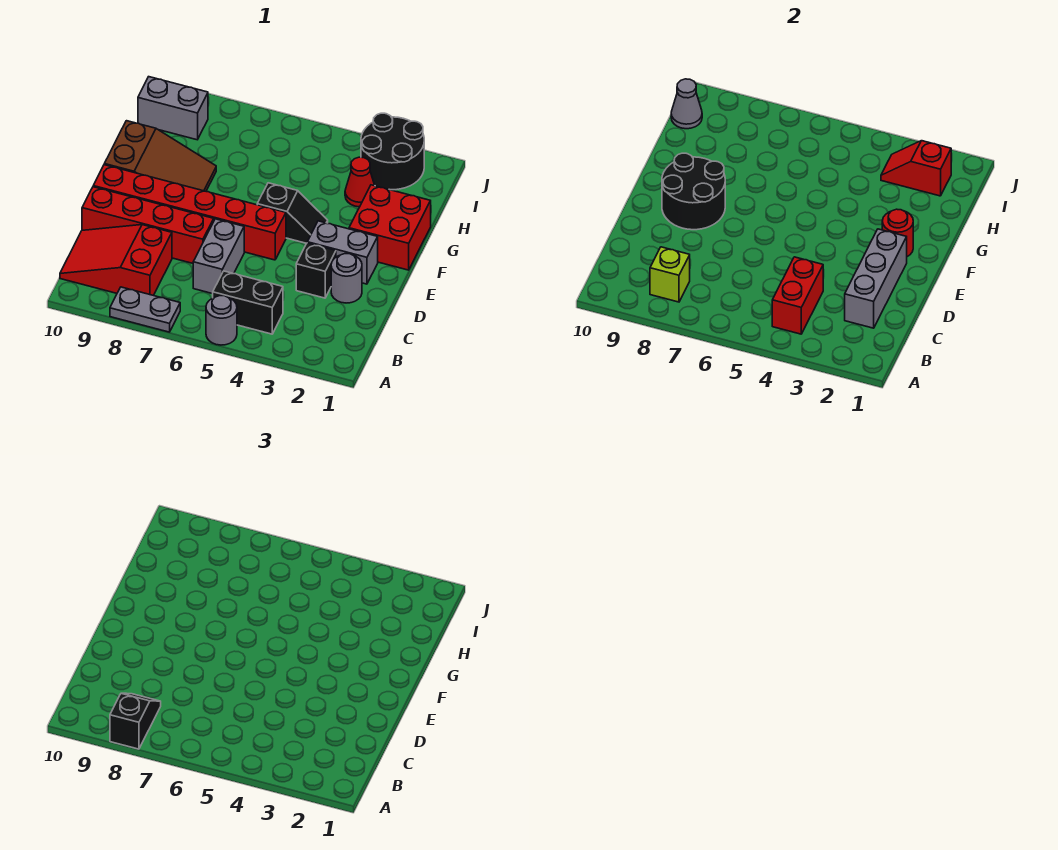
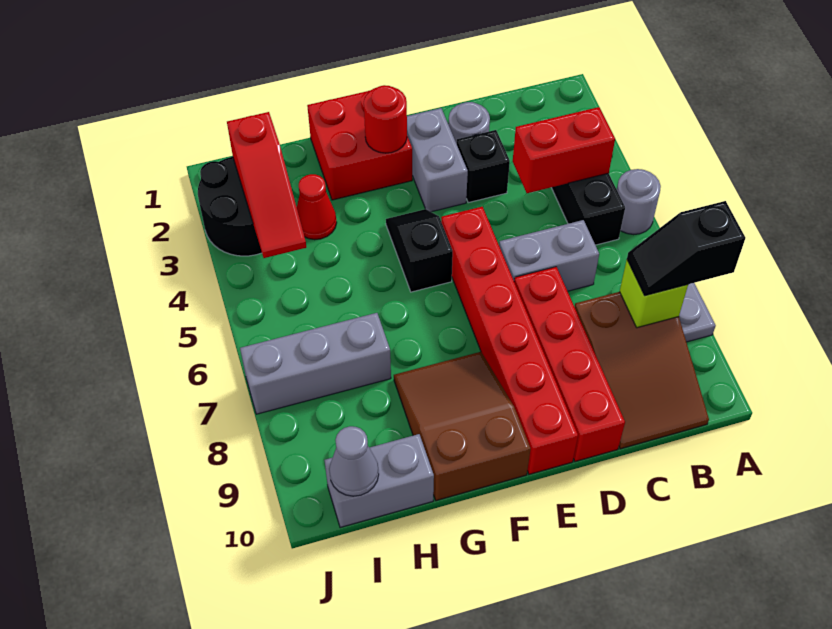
red slope B8:C10 level 1 top 8 -> brown slope B8:C10 level 1 top 8
grey brick C2:E2 level 2 -> grey brick H7:J7 level 1
black round brick E8:F9 level 2 -> none
red slope I2:I3 level 2 top 2 -> red slope I2:I4 level 2 top 2
grey brick I9:I10 level 1 -> grey brick H10:I10 level 1

